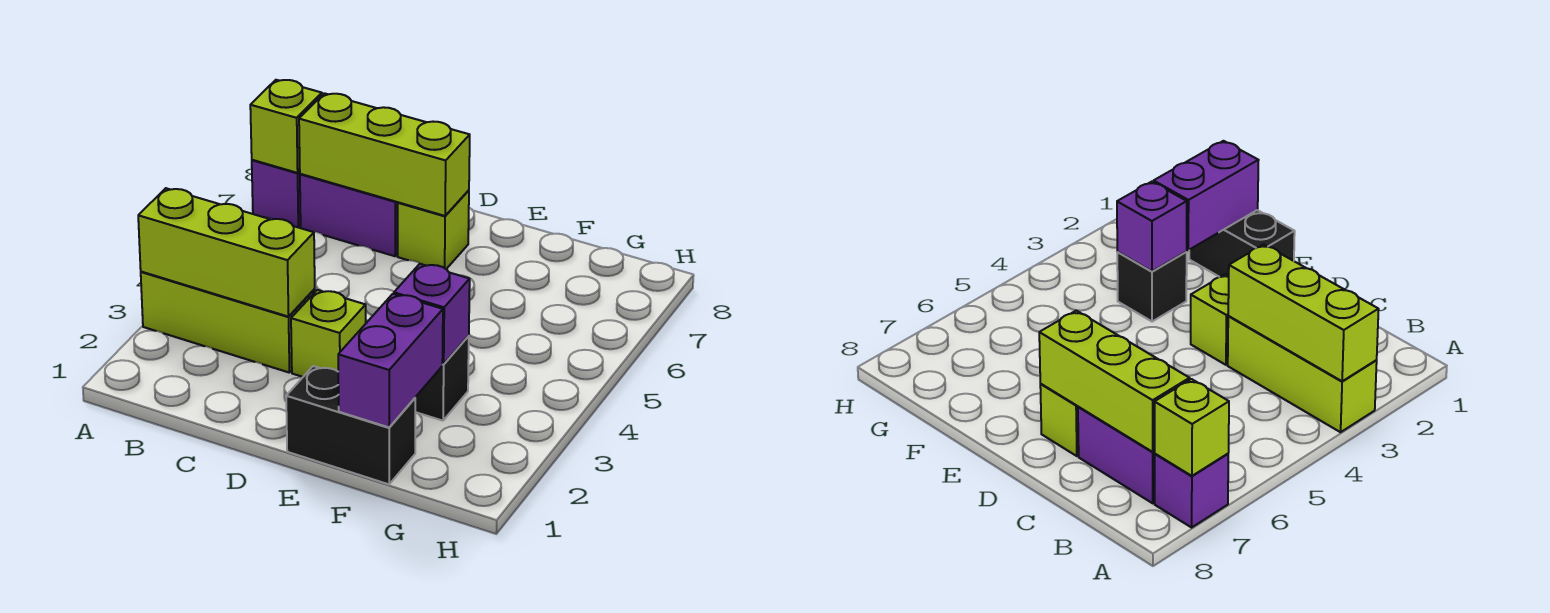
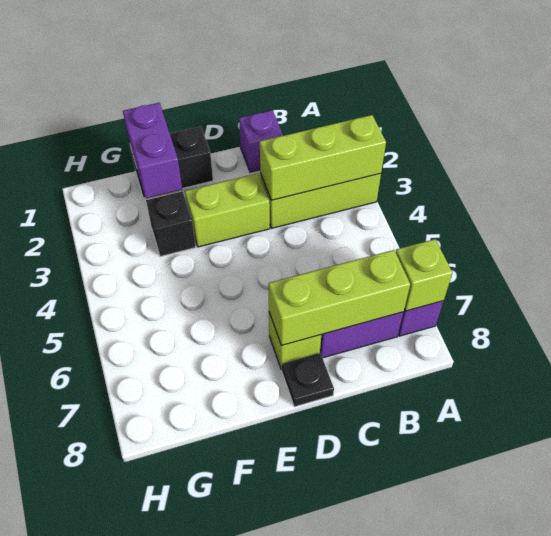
lime brick D3 level 1 -> lime brick D3:E3 level 1
none -> black plate D8 level 1
purple brick F3 level 2 -> purple brick C1 level 1

